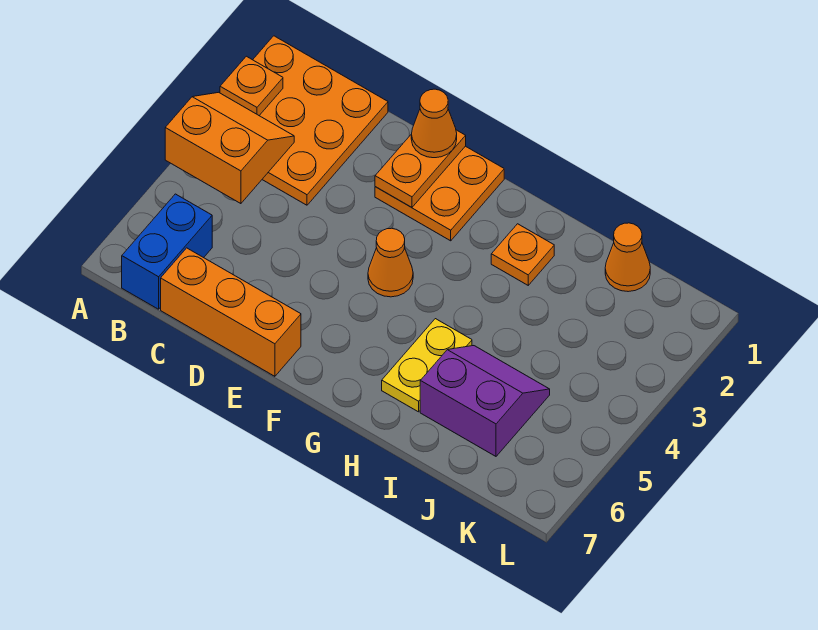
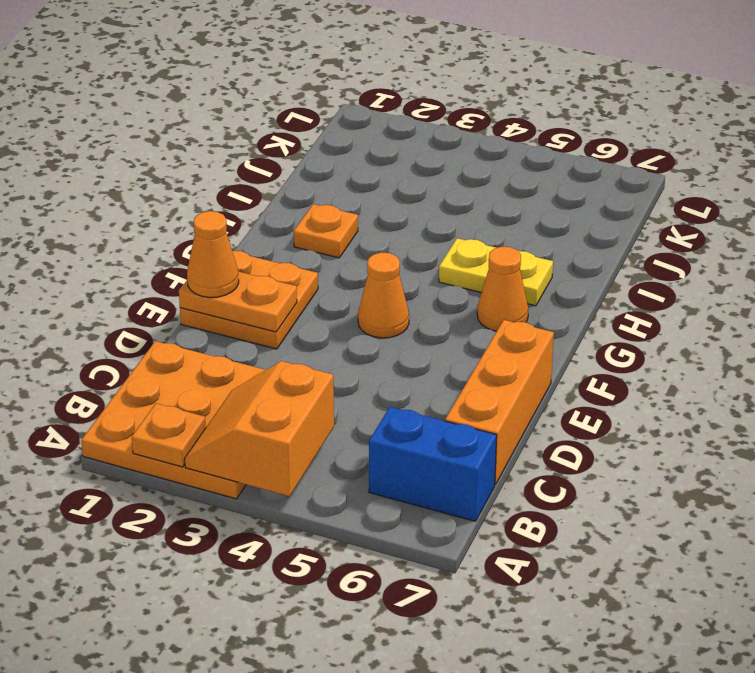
purple slope I5:J6 level 1 top 6 -> none
orange cone J1 level 1 -> orange cone G6 level 1

